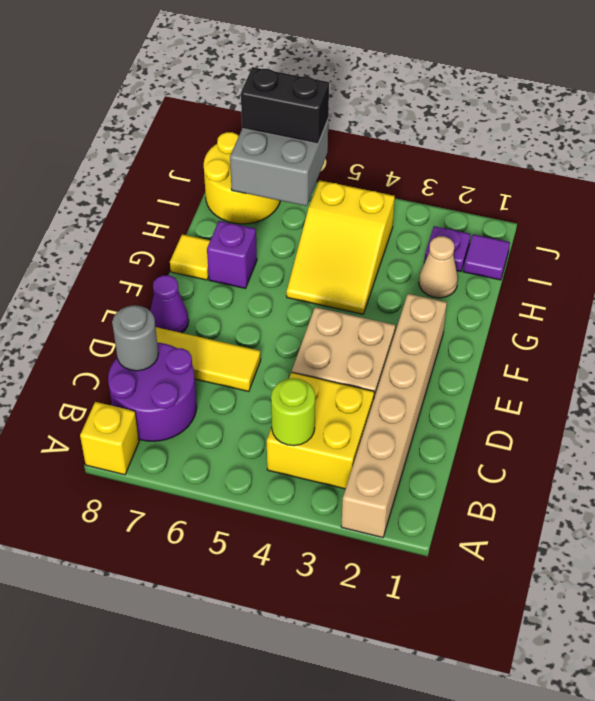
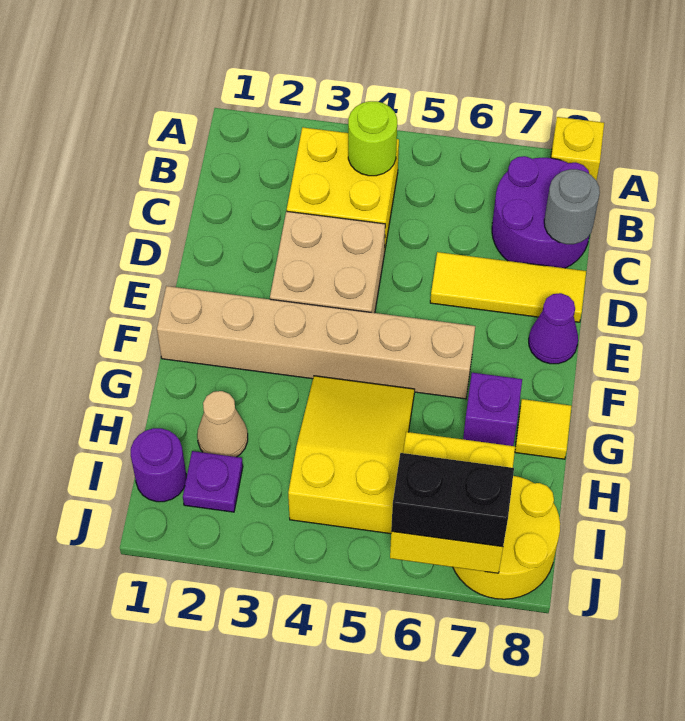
tan brick A2:F2 level 1 -> tan brick F1:F6 level 1
purple tile I1 level 1 -> purple round brick I1 level 1
grey brick I6:J7 level 2 -> yellow brick I6:J7 level 2

